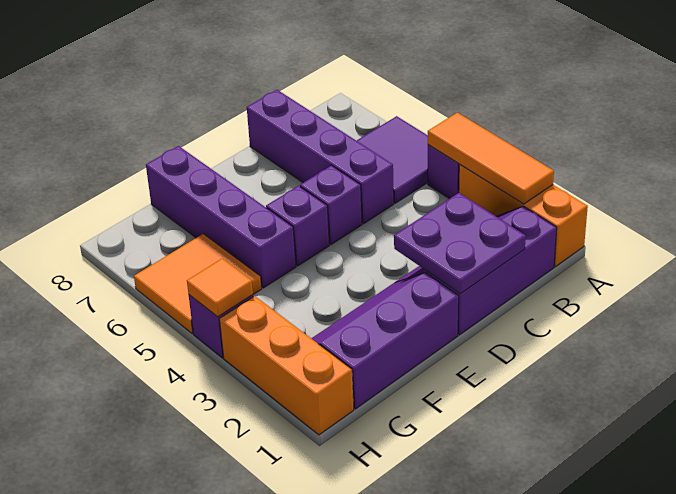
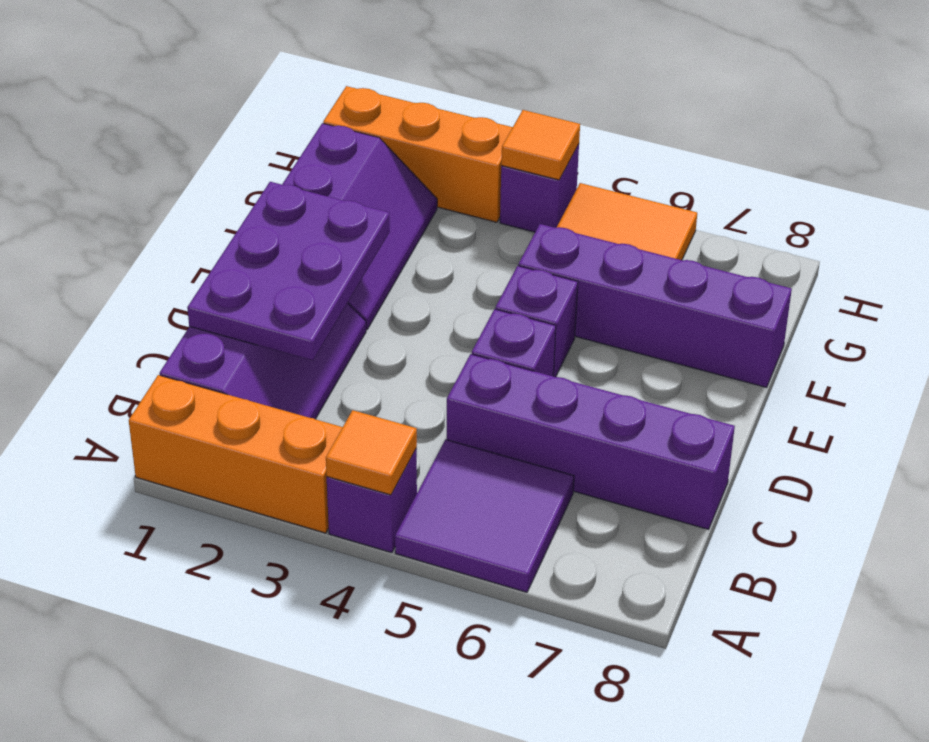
orange tile A2:A4 level 2 -> orange tile A4 level 2
purple plate C1:D2 level 2 -> purple plate C1:E2 level 2

